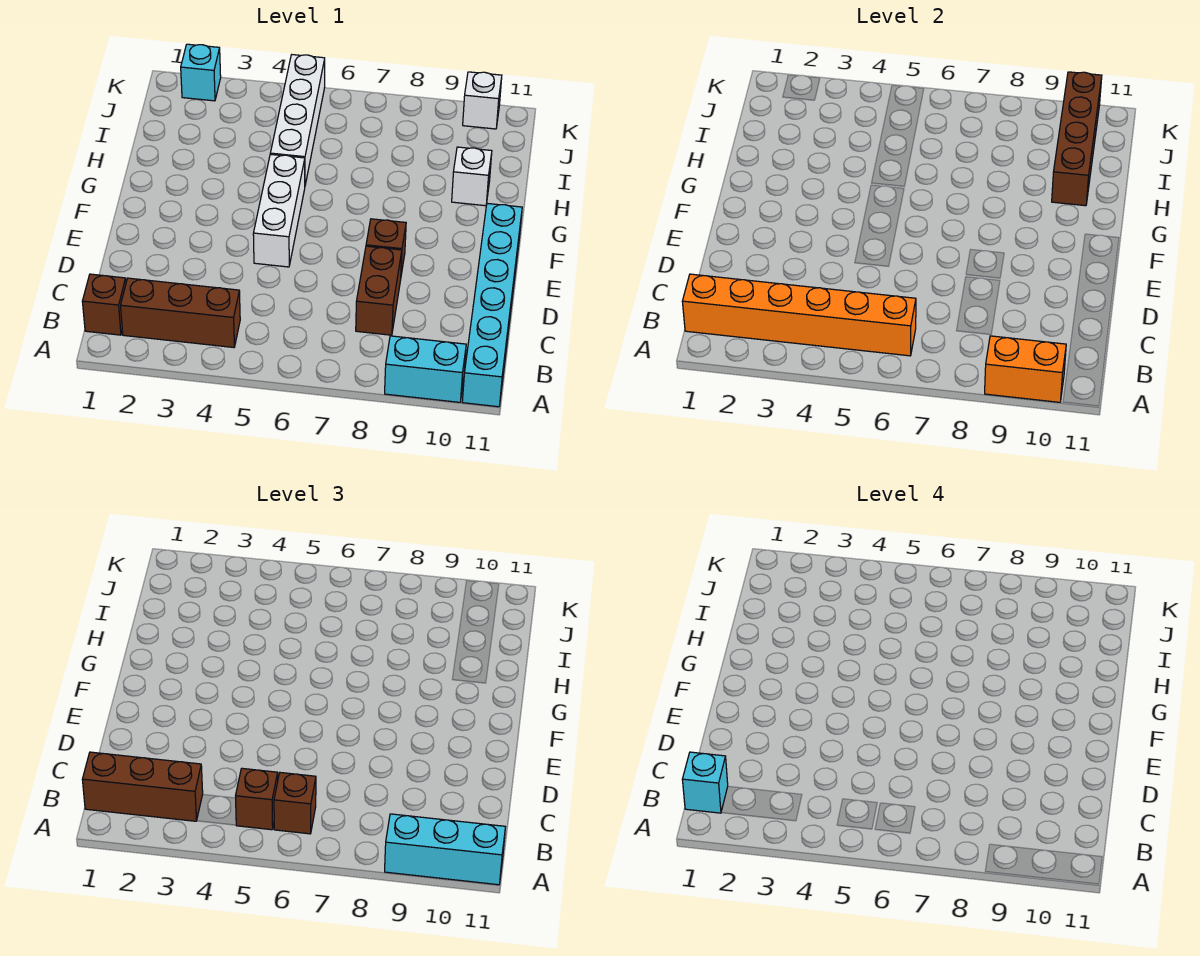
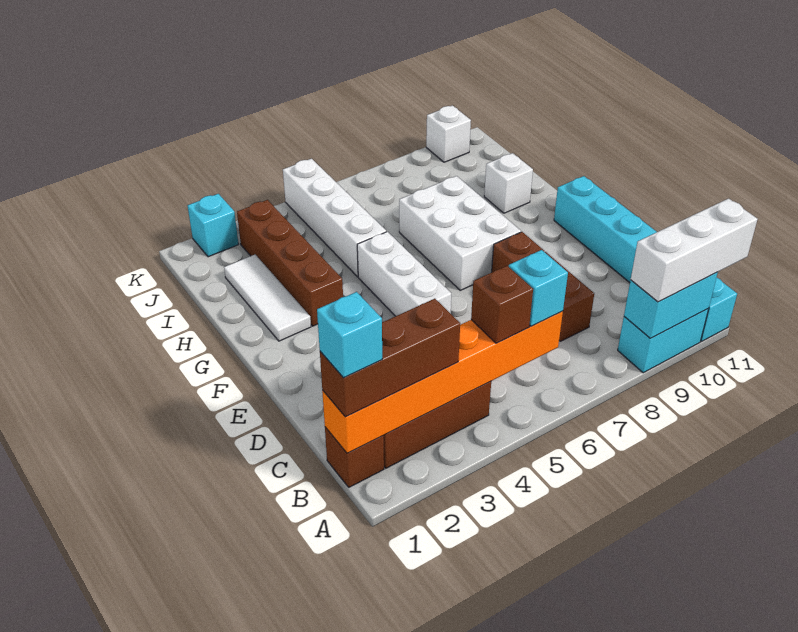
orange brick A9:A10 level 2 -> cyan brick A9:A10 level 2
cyan brick A9:A11 level 3 -> white brick A9:A11 level 3
brown brick B6 level 3 -> cyan brick B6 level 3
none -> white brick F7:H8 level 1
none -> white tile G2:I2 level 1
brown brick H10:K10 level 2 -> brown brick G3:J3 level 1

